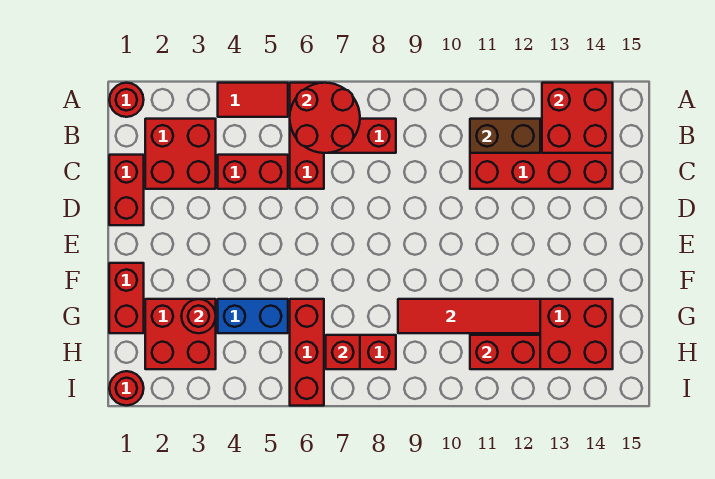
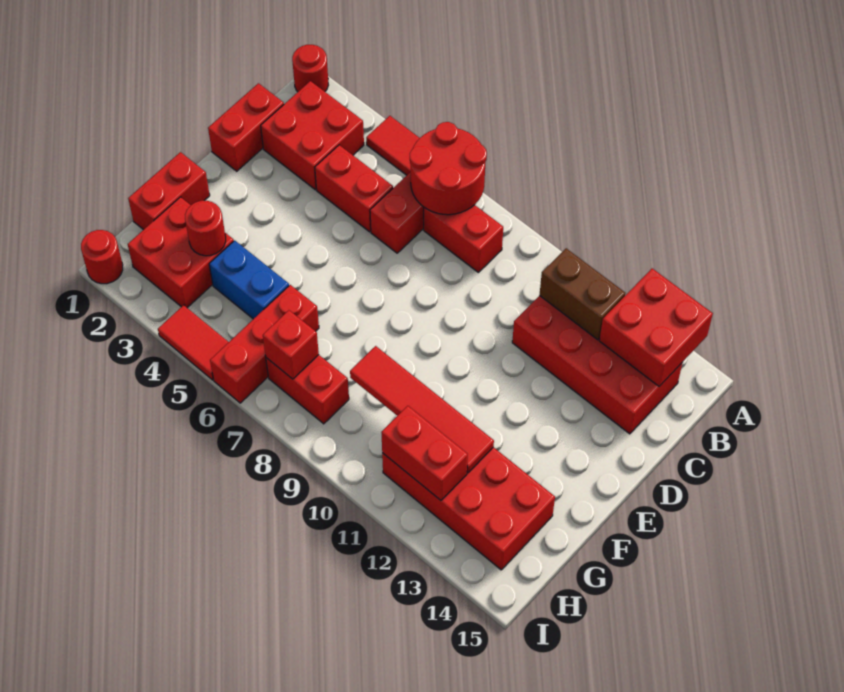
none -> red tile I4:I5 level 1

